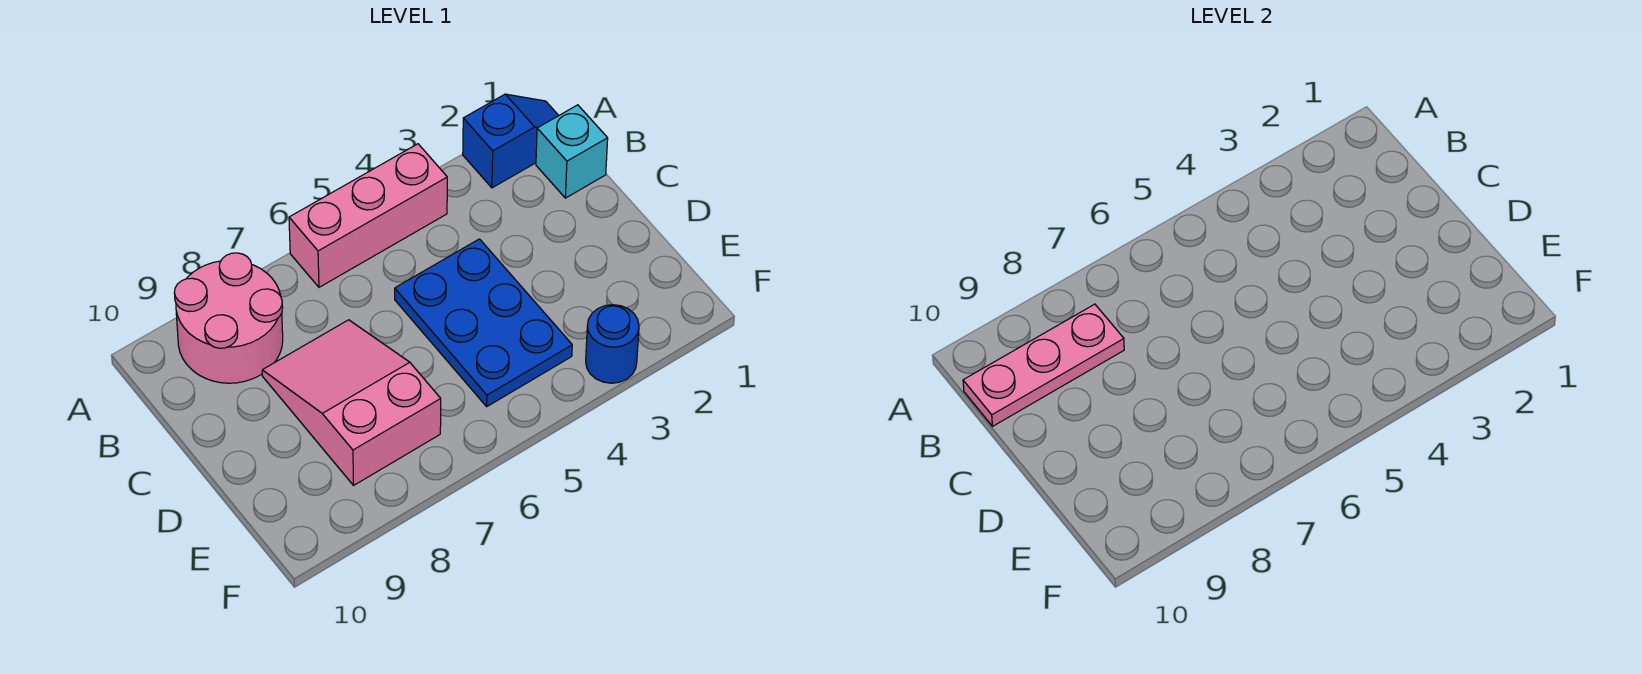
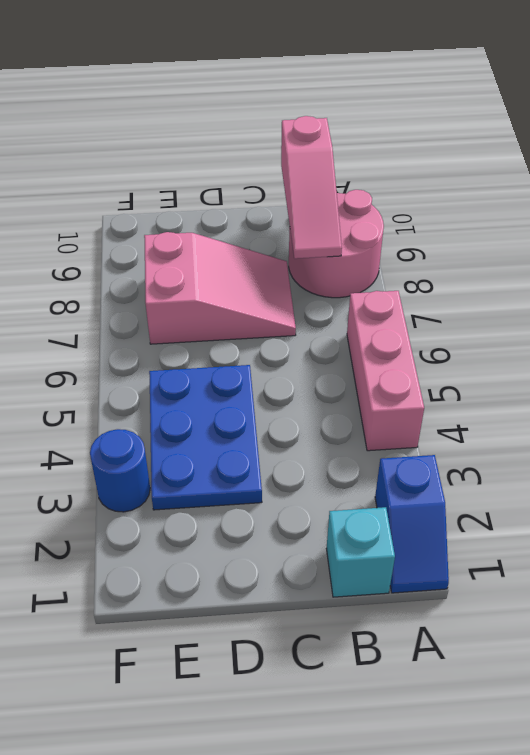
pink plate B8:B10 level 2 -> pink slope B8:B10 level 2 top 10
blue plate C4:E5 level 1 -> blue plate D3:E5 level 1

